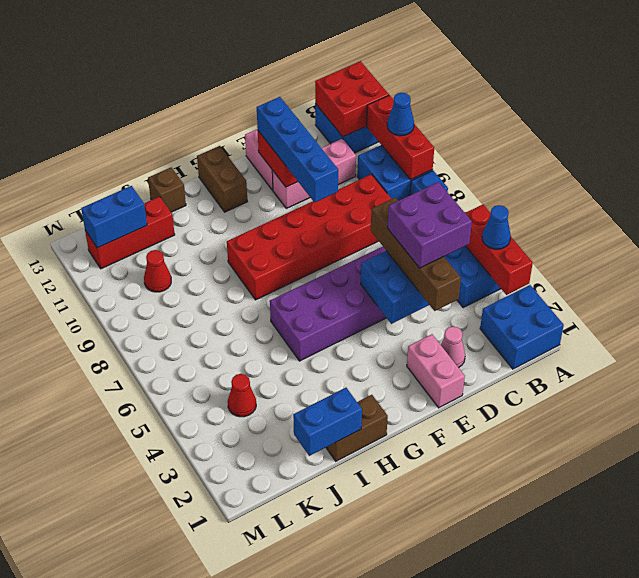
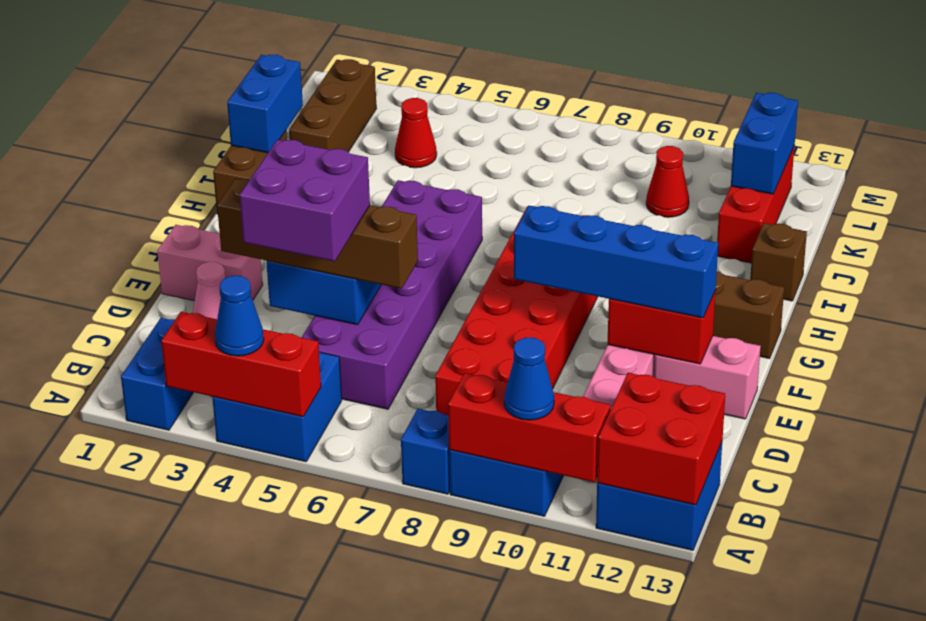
blue brick A1:B2 level 1 -> blue brick A2:B2 level 1
none -> brown brick J2:L2 level 1

